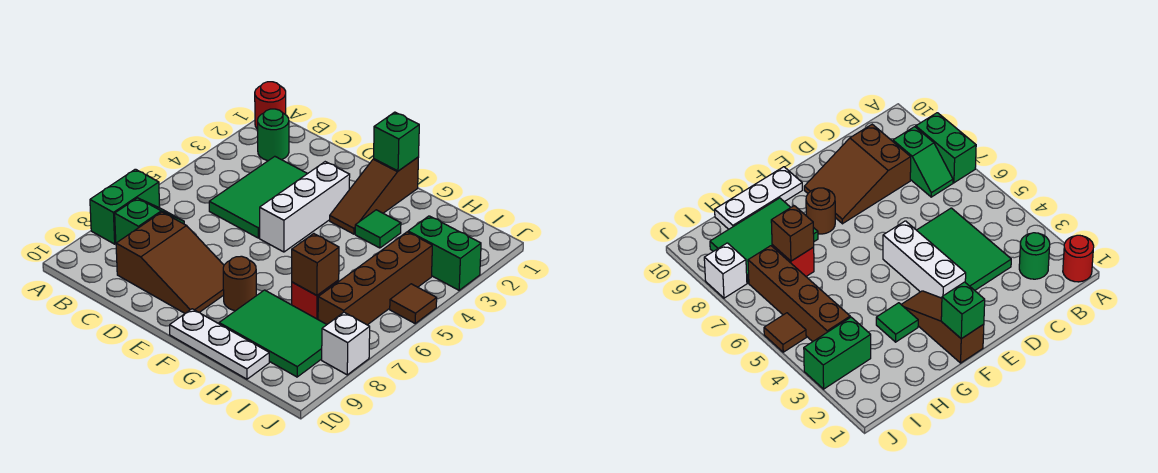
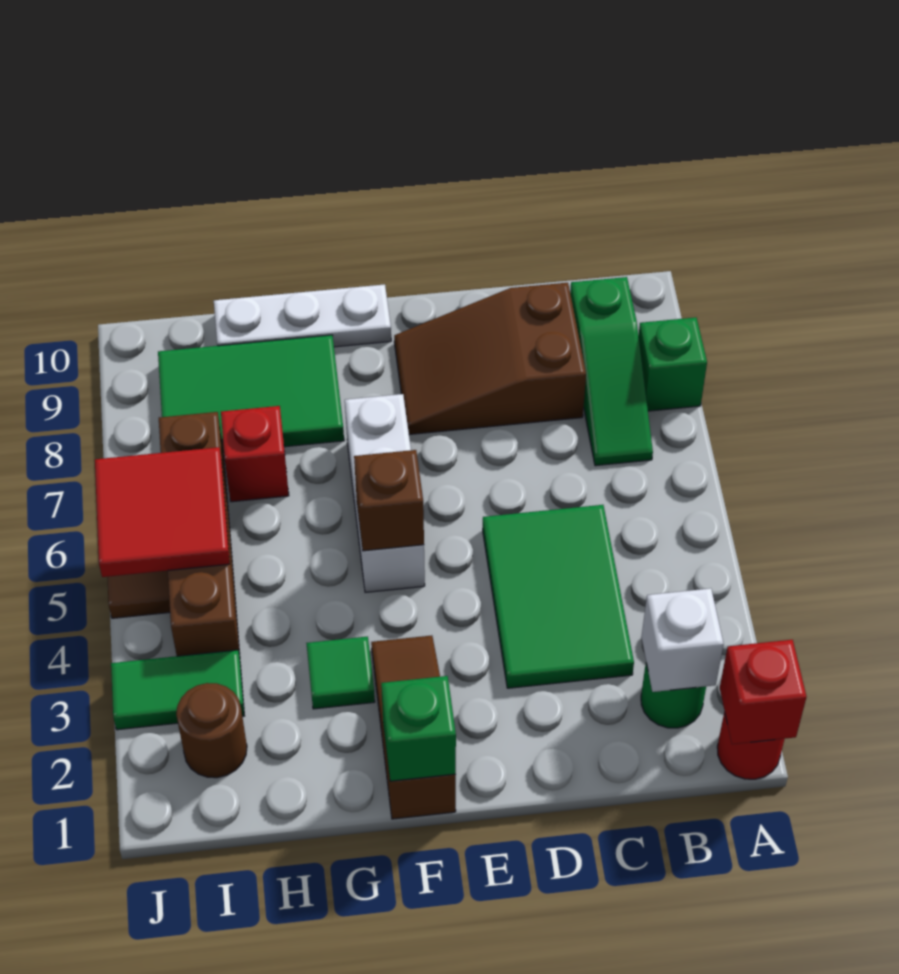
none -> red brick A1 level 2
green brick A7:A8 level 1 -> green brick A8 level 1
green slope B7:B8 level 1 top 8 -> green slope B7:B9 level 1 top 9
white brick E3:E5 level 1 -> white brick F5:F7 level 1
brown round brick F8 level 1 -> brown round brick I2 level 1
brown brick H7 level 2 -> brown brick F5 level 2
green brick I3:J3 level 1 -> green tile I3:J3 level 1
none -> red tile I5:J6 level 2
white brick J8 level 1 -> white brick B2 level 2

